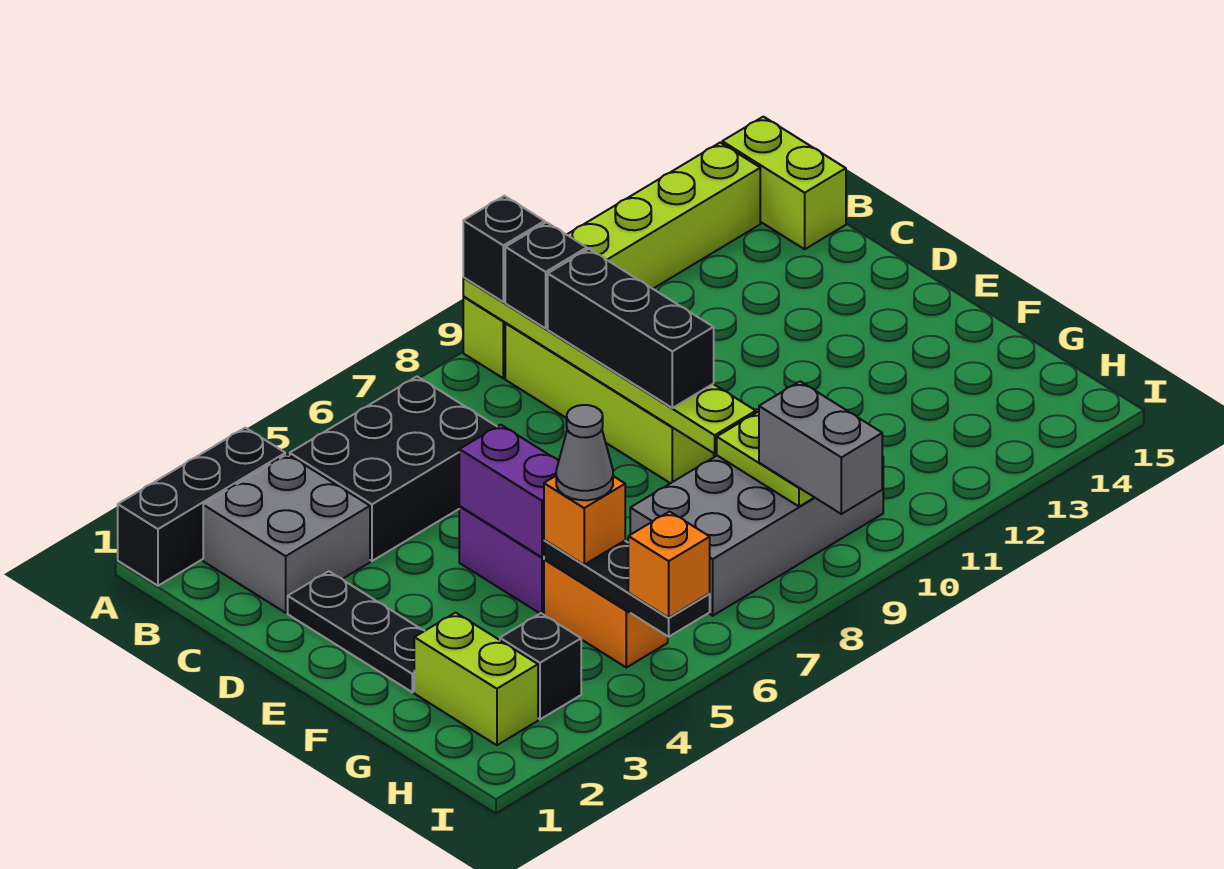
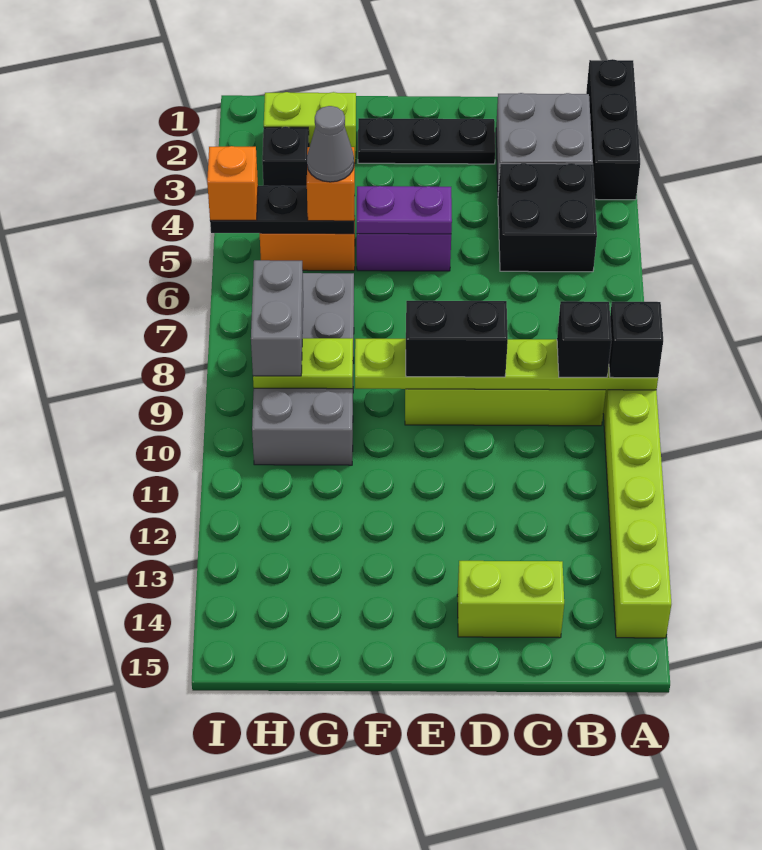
lime brick A15:B15 level 1 -> lime brick C14:D14 level 1
black brick B4:C6 level 1 -> black brick B4:C5 level 1
black brick C9:E9 level 3 -> black brick D9:E9 level 3
purple brick E5:F5 level 2 -> purple plate E5:F5 level 2
grey brick H9:I9 level 3 -> grey brick H8:H9 level 3

